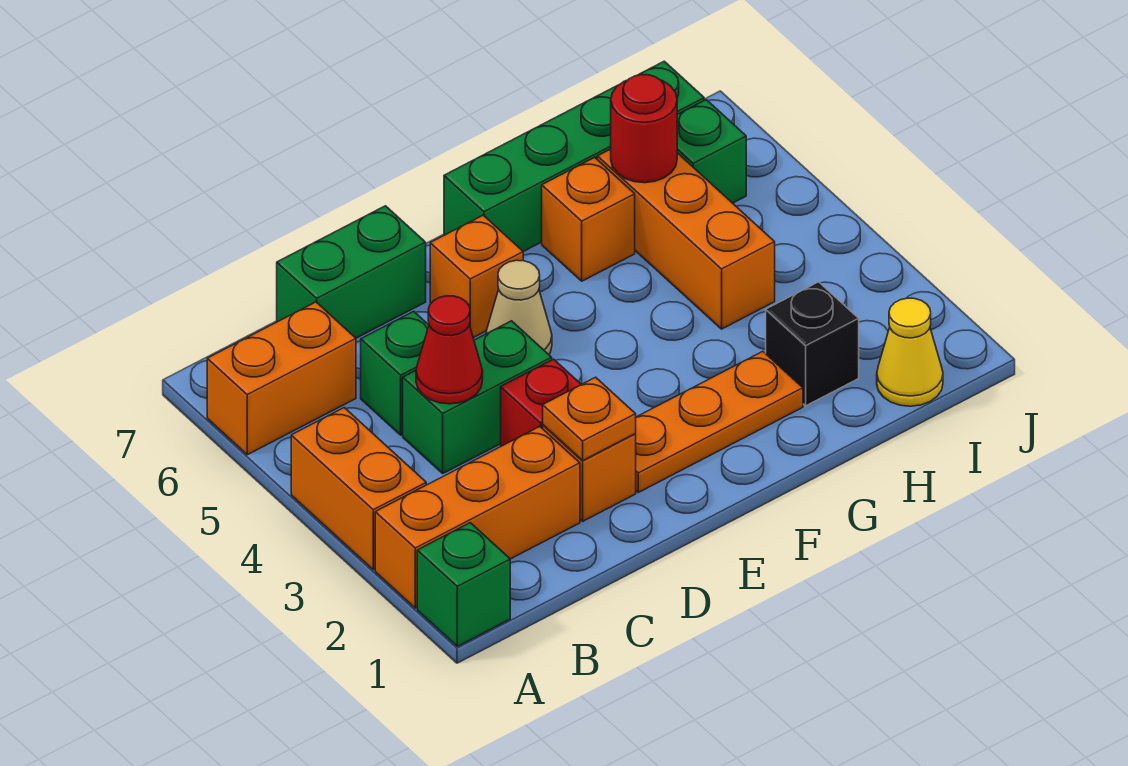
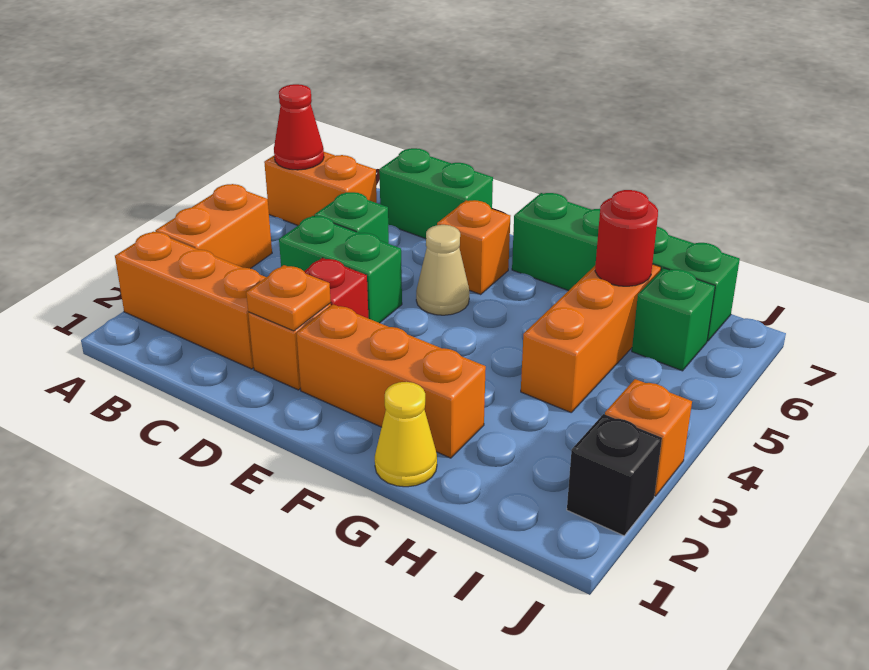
green brick A1 level 1 -> none
red cone C4 level 2 -> red cone A6 level 2
orange plate E2:G2 level 1 -> orange brick E2:G2 level 1
orange brick G6 level 1 -> orange brick J3 level 1
black brick H2 level 1 -> black brick J2 level 1
yellow cone I1 level 1 -> yellow cone G1 level 1

